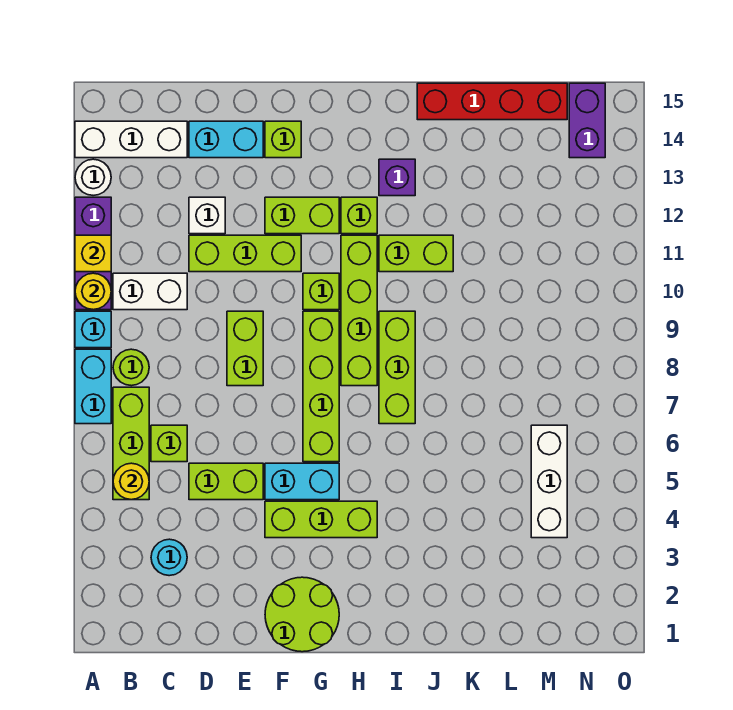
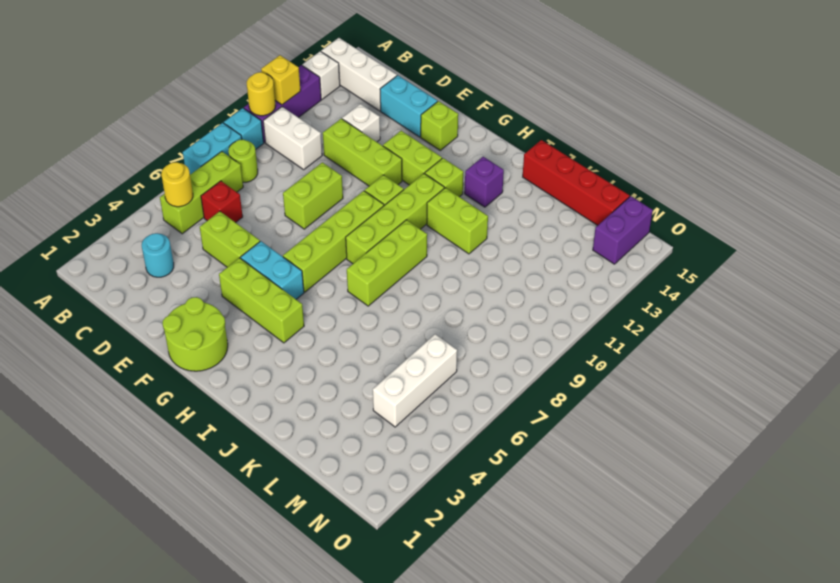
white round brick A13 level 1 -> white brick A13 level 1
lime brick C6 level 1 -> red brick C6 level 1

